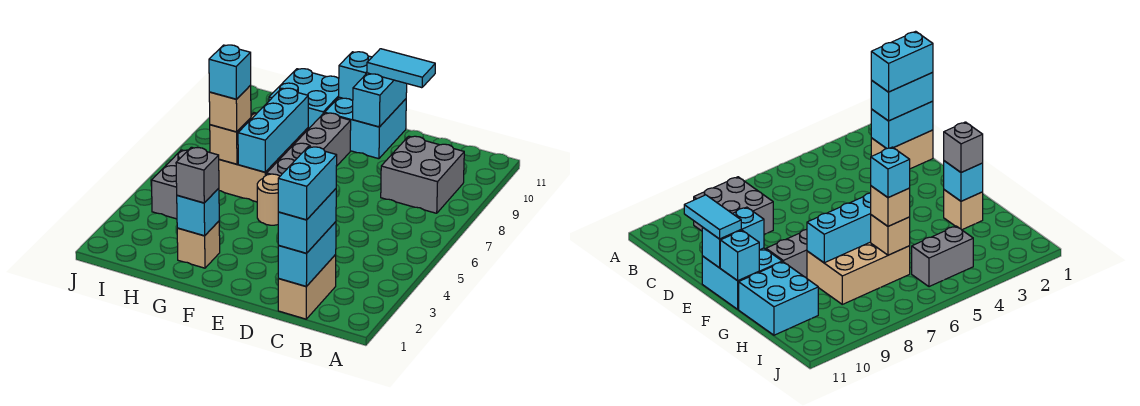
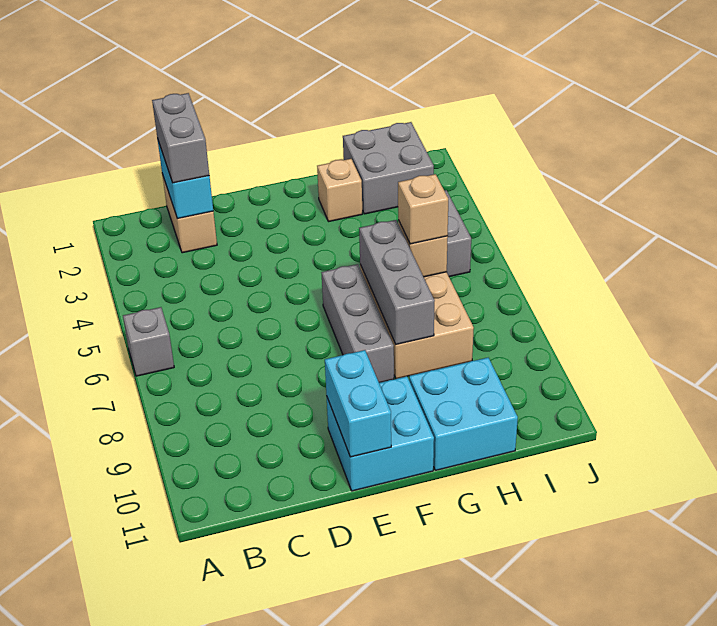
grey brick B8:C9 level 1 -> grey brick H1:I2 level 1
cyan brick C1:C2 level 3 -> grey brick C1:C2 level 3
cyan brick C1:C2 level 4 -> none
cyan tile D11:E11 level 3 -> none
tan round brick F5 level 1 -> none
grey brick F6:F9 level 1 -> grey brick F6:F8 level 1
cyan brick F11 level 2 -> none
cyan brick G2 level 2 -> none
grey brick G2 level 3 -> grey brick A6 level 1
cyan brick G6:G8 level 2 -> grey brick G6:G8 level 2
cyan brick H6 level 4 -> none

